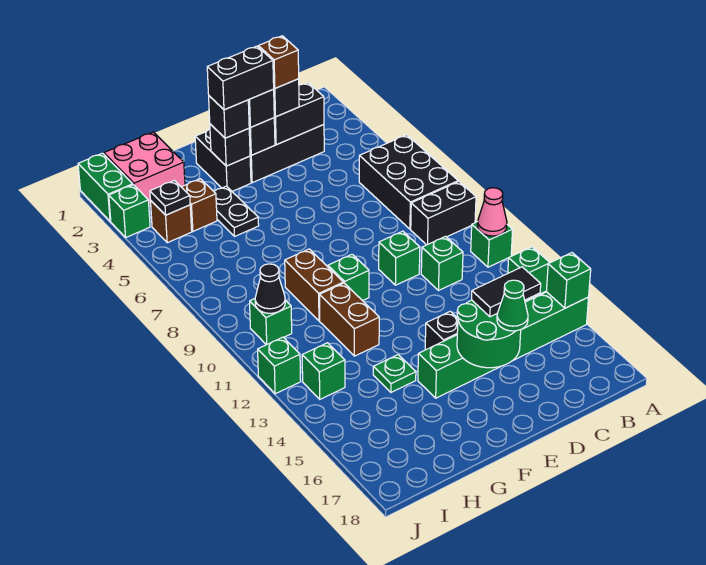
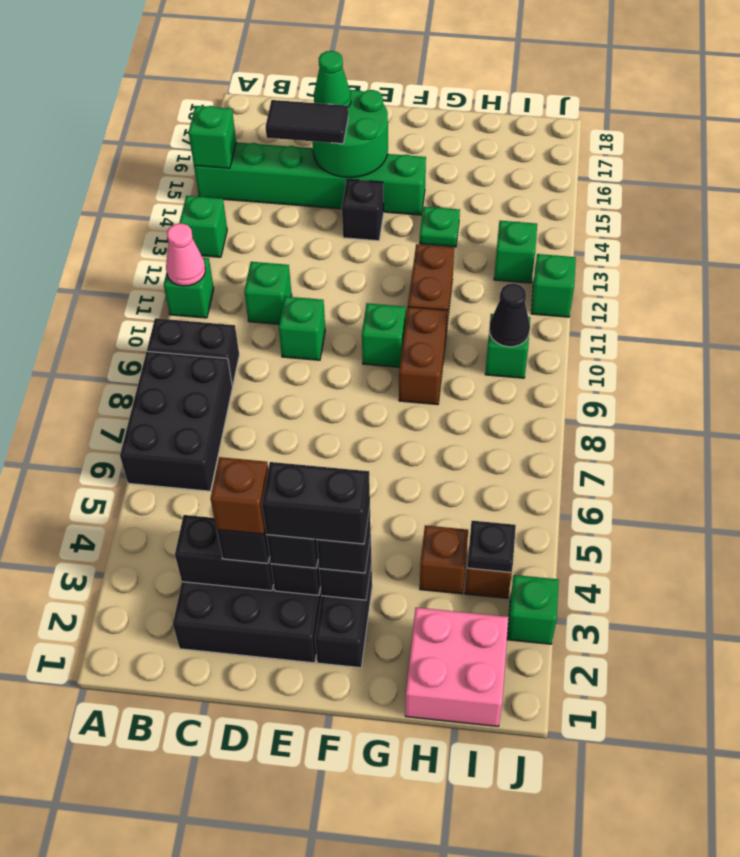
black plate G4:G5 level 1 -> none
green brick J1:J2 level 1 -> none

